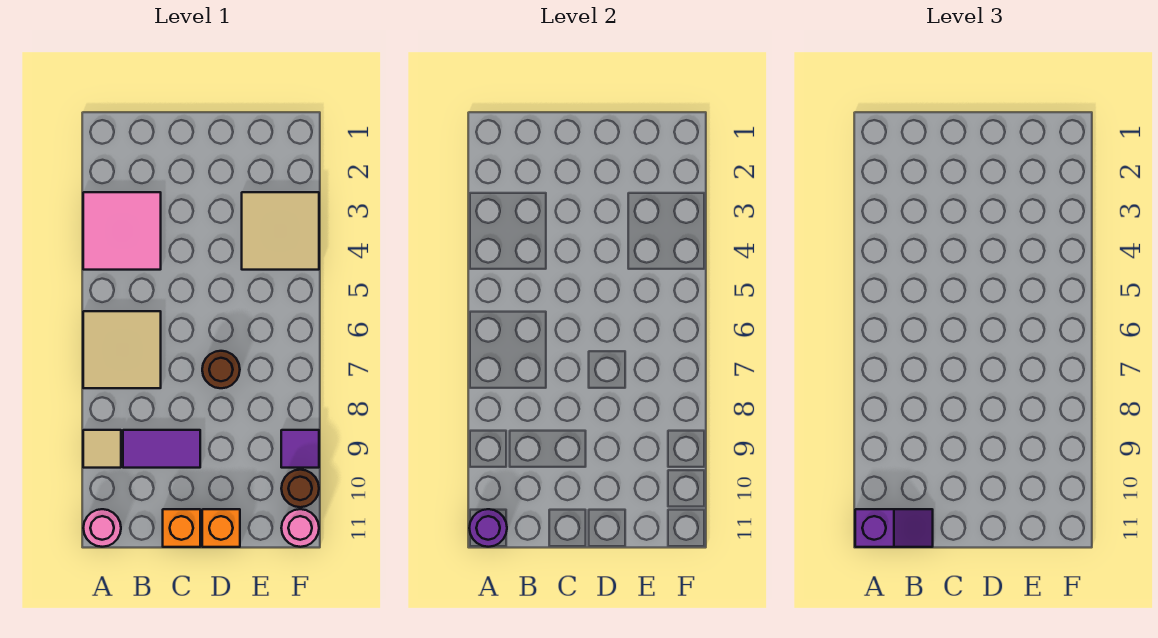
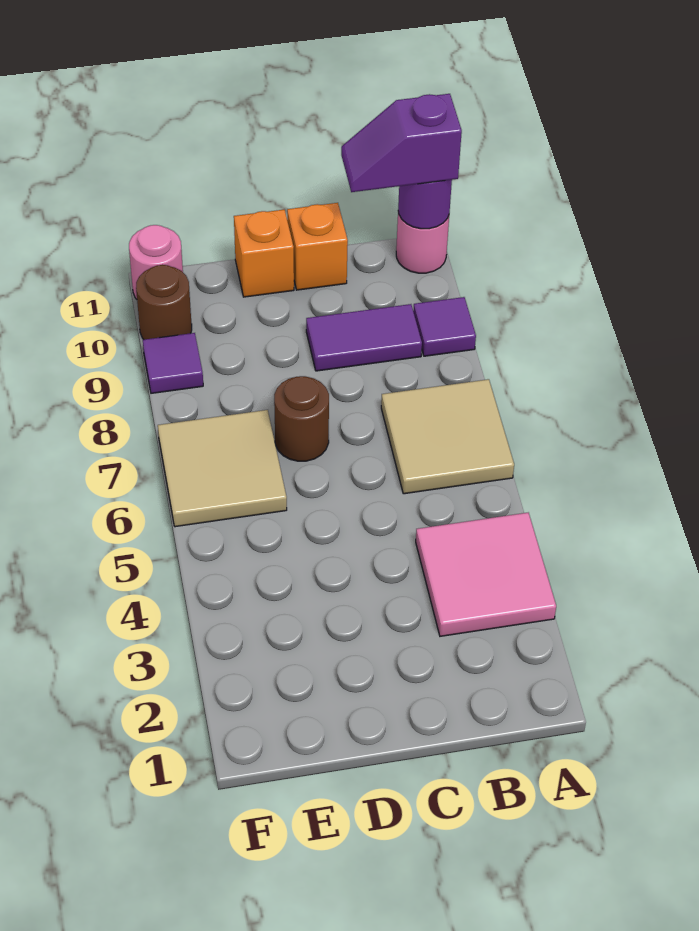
tan tile A9 level 1 -> purple tile A9 level 1
tan tile E3:F4 level 1 -> tan tile E6:F7 level 1

